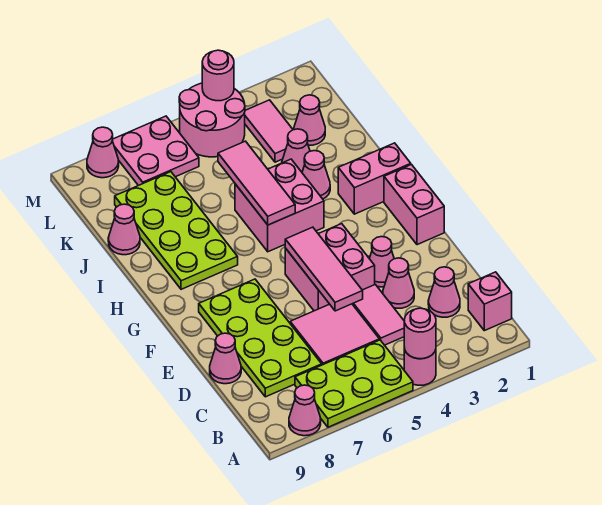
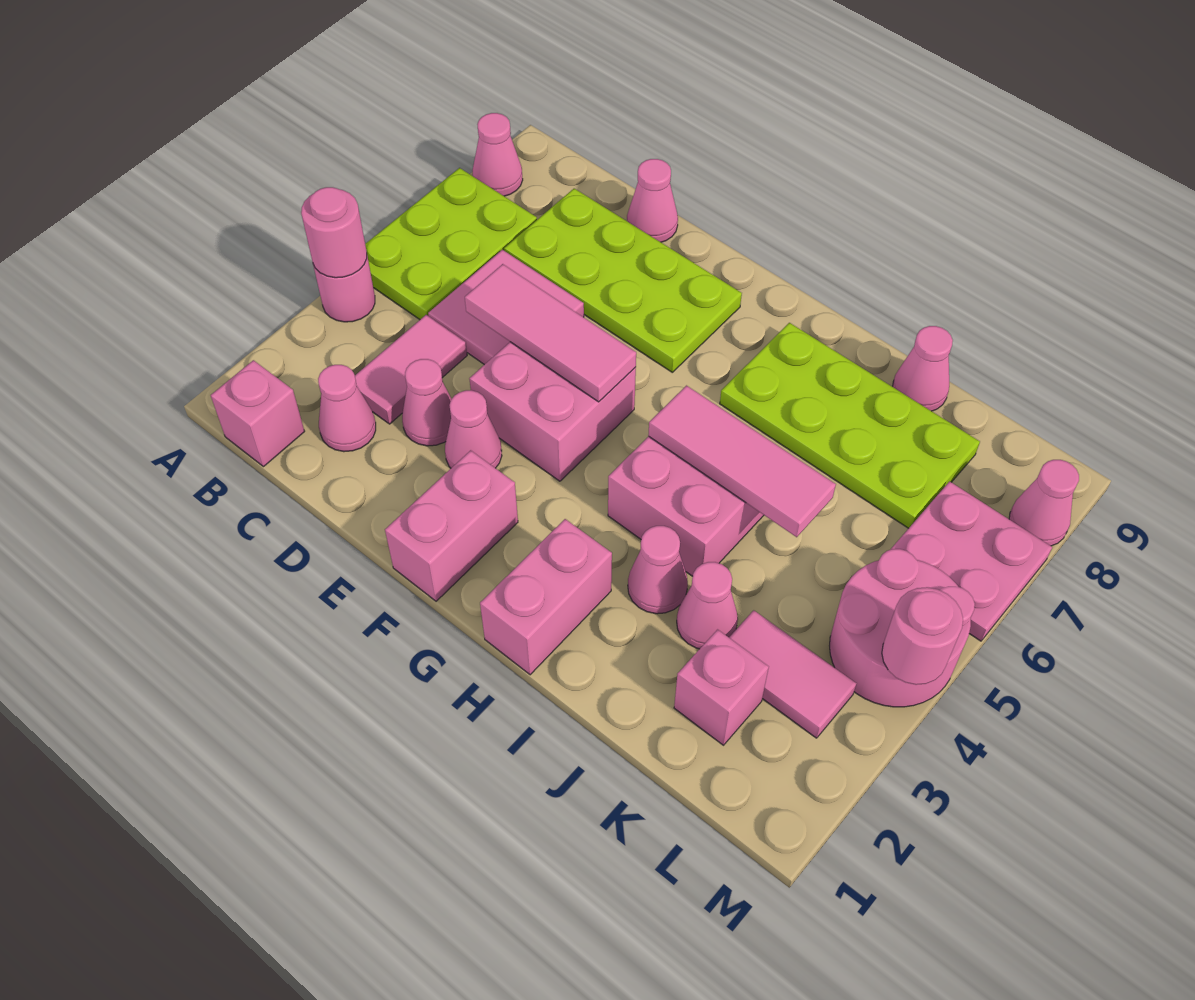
pink tile C4:D4 level 1 -> pink tile C3:C4 level 1
pink brick F1:G1 level 1 -> pink brick F1:F2 level 1
pink cone K2 level 1 -> pink brick K2 level 1

